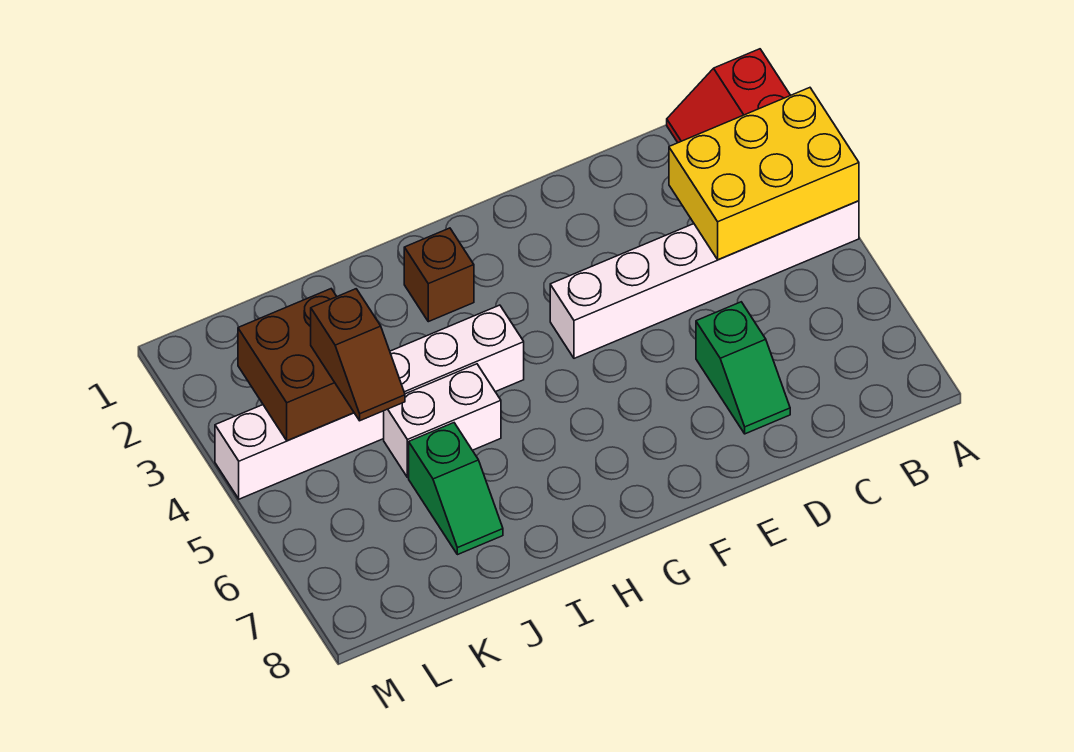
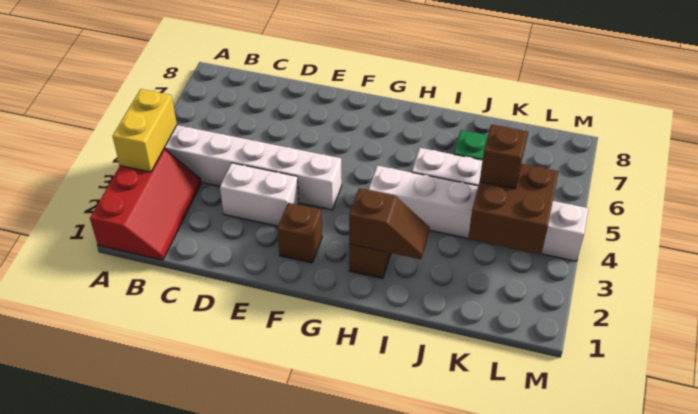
yellow brick A3:C4 level 2 -> yellow brick A3:A4 level 2
none -> white brick D3:E3 level 1
green slope D6:D7 level 1 top 6 -> none
none -> brown brick F2 level 1
none -> brown slope H2:I2 level 2 top H

